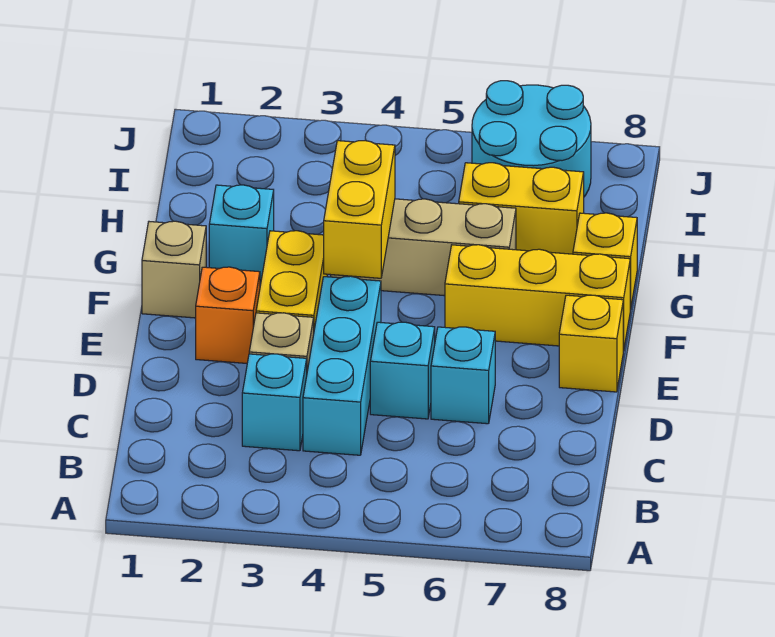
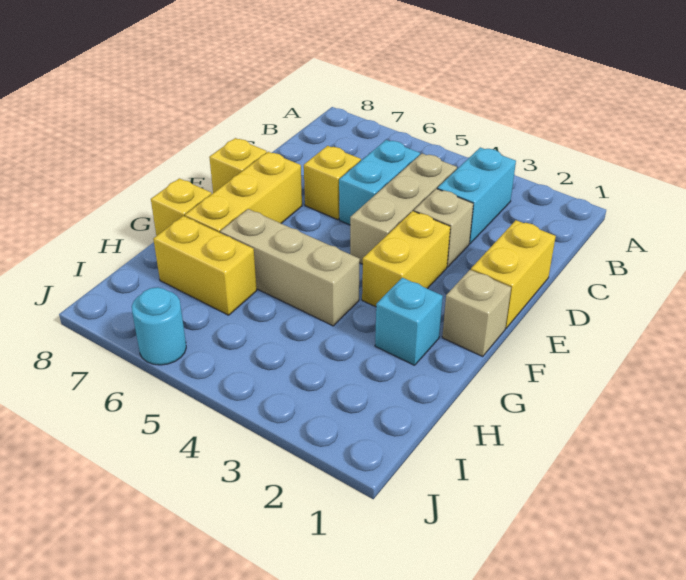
cyan brick C3 level 1 -> cyan brick B3:C3 level 1
cyan brick C4:E4 level 1 -> tan brick C4:E4 level 1
cyan brick D5 level 1 -> cyan brick C5:D5 level 1
cyan brick D6 level 1 -> yellow brick D6 level 1
orange brick E2 level 1 -> none
yellow brick F4:G4 level 2 -> yellow brick D1:E1 level 1
yellow brick F6:F8 level 1 -> yellow brick E7:G7 level 1
cyan round brick I6:J7 level 1 -> cyan round brick J6 level 1

